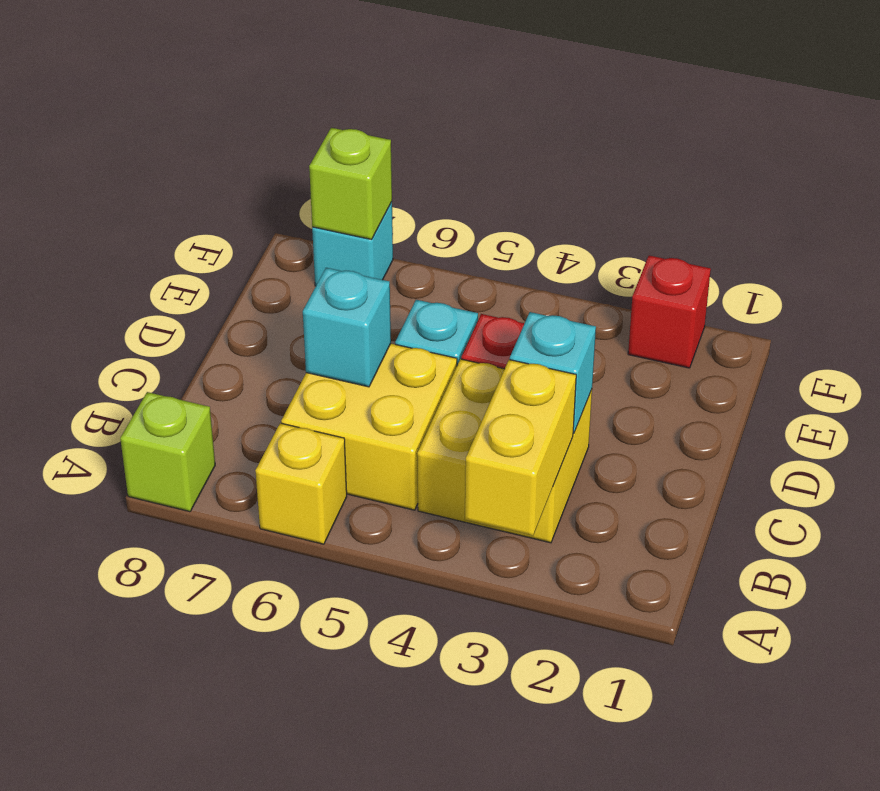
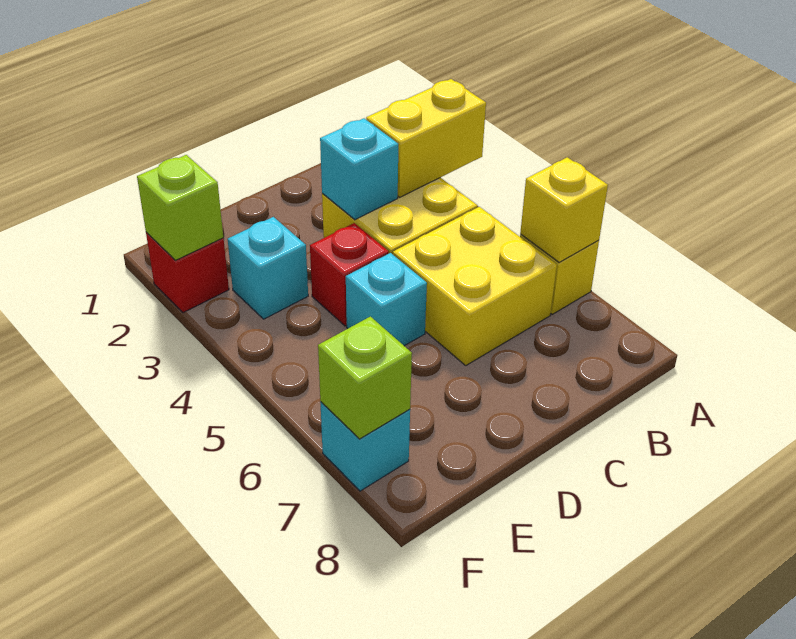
none -> yellow brick A6 level 2
lime brick A8 level 1 -> lime brick F2 level 2
cyan brick C6 level 2 -> cyan brick E3 level 1

